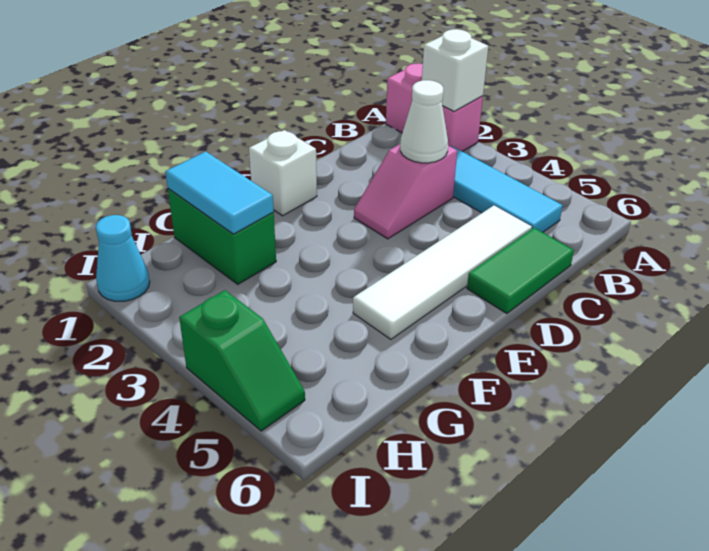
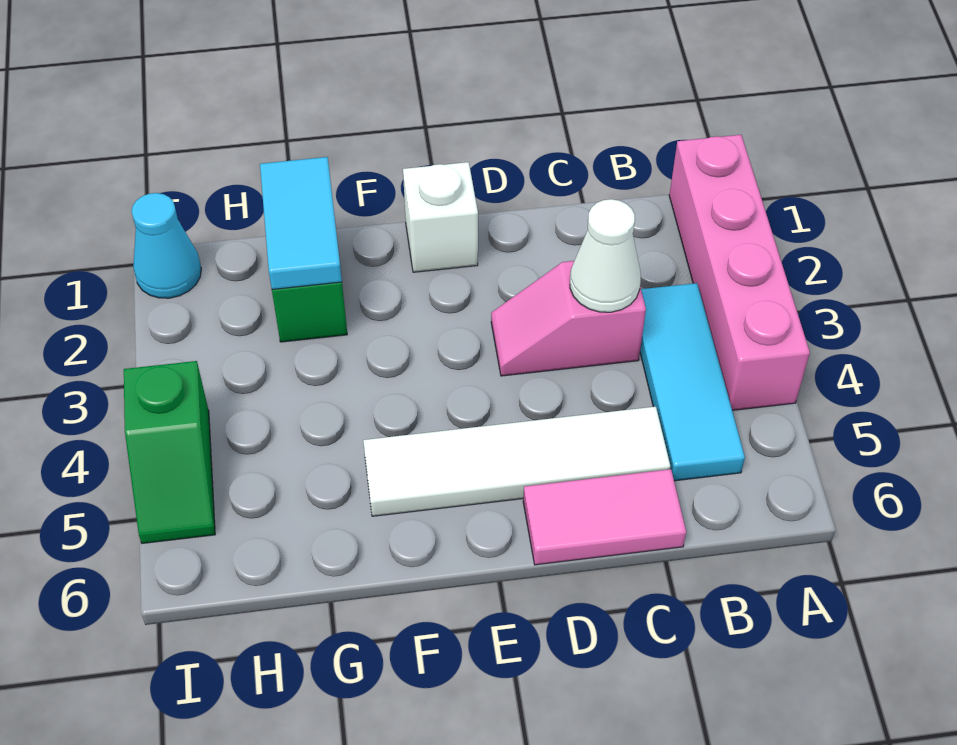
pink brick A1:A2 level 1 -> pink brick A1:A4 level 1
white brick A2 level 2 -> none
green tile C6:D6 level 1 -> pink tile C6:D6 level 1

